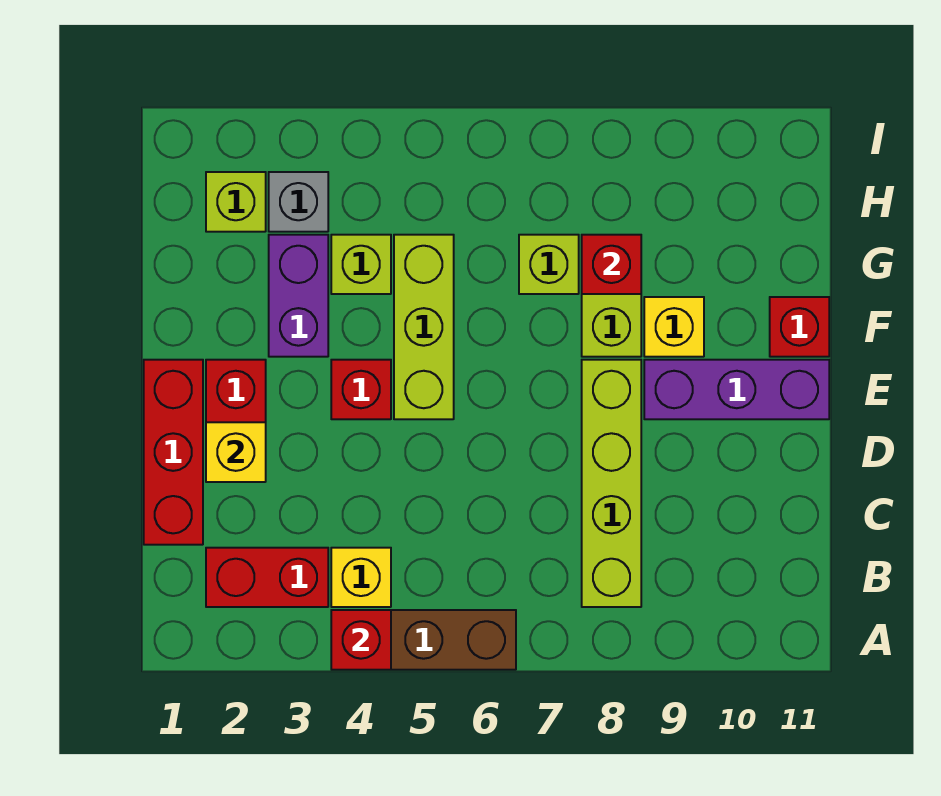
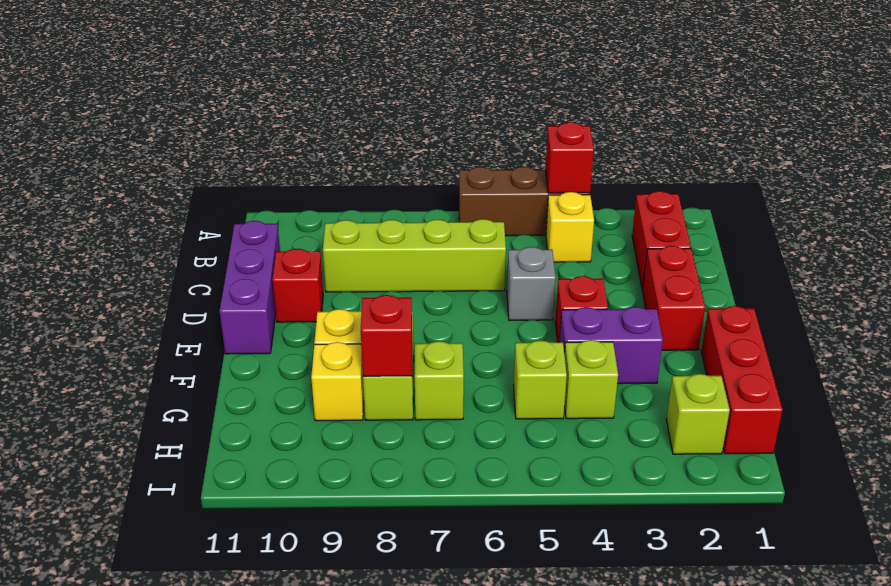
red brick B2:B3 level 1 -> red brick B2:C2 level 1
lime brick B8:E8 level 1 -> lime brick C6:C9 level 1
red brick C1:E1 level 1 -> red brick F1:H1 level 1
yellow brick D2 level 2 -> yellow brick G9 level 1
lime brick E5:G5 level 1 -> lime brick G5 level 1
purple brick E9:E11 level 1 -> purple brick C11:E11 level 1
purple brick F3:G3 level 1 -> purple brick F3:F4 level 1
red brick F11 level 1 -> red brick D10 level 1
grey brick H3 level 1 -> grey brick D5 level 1

